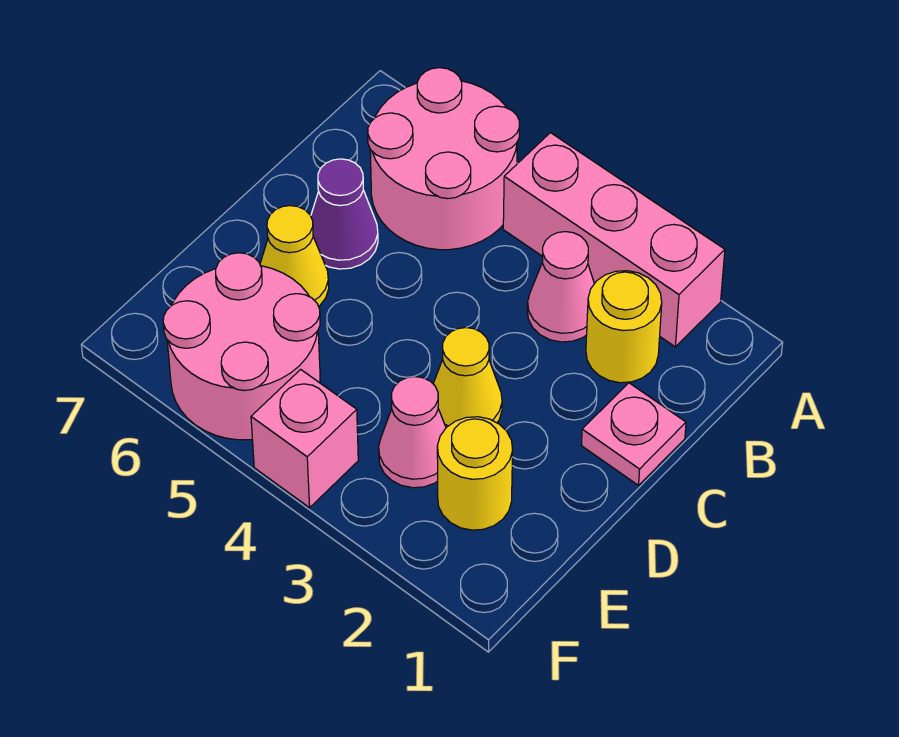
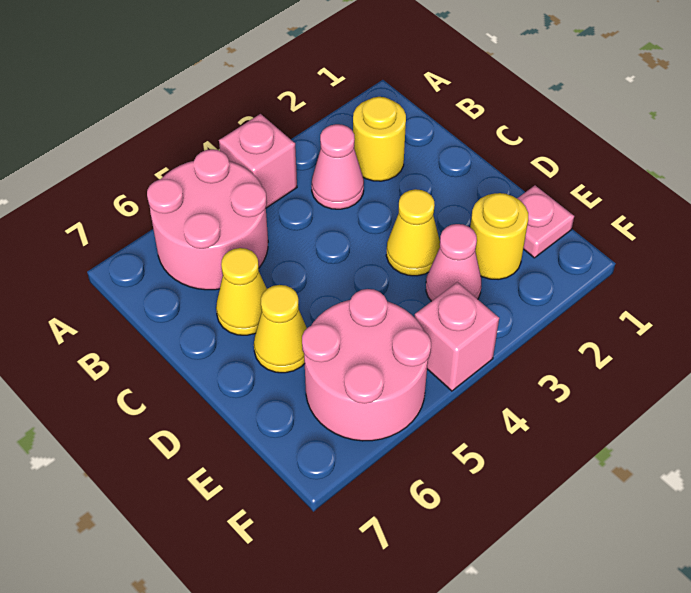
pink brick A2:A4 level 1 -> pink brick A4 level 1
pink plate C1 level 1 -> pink plate E1 level 1
purple cone C6 level 1 -> yellow cone C6 level 1

